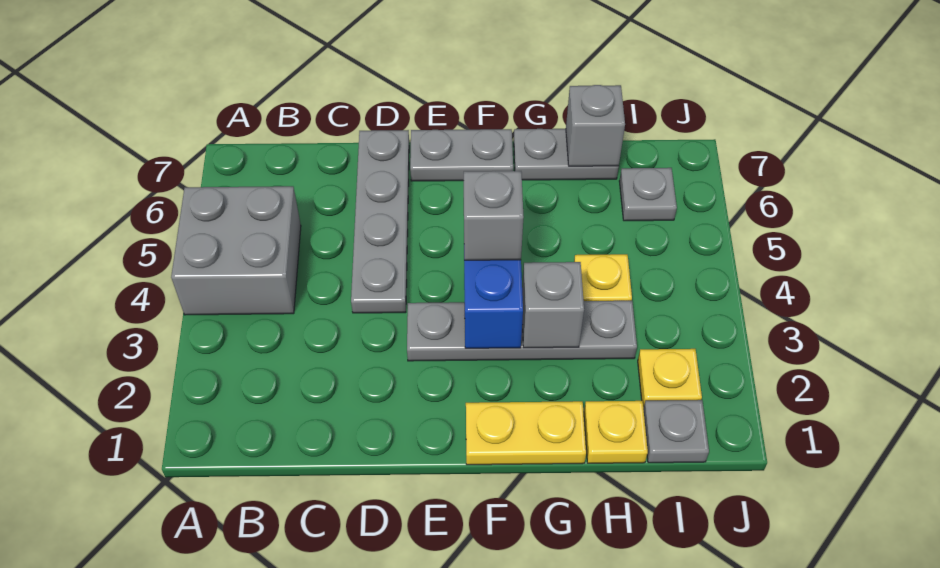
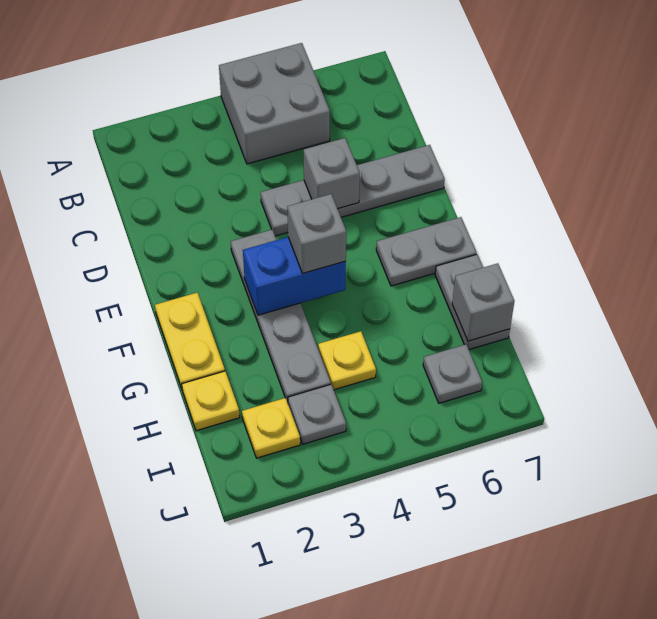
grey plate E7:F7 level 1 -> grey plate F6:F7 level 1
grey brick G3 level 2 -> grey brick D5 level 2
grey plate I1 level 1 -> grey plate I3 level 1

